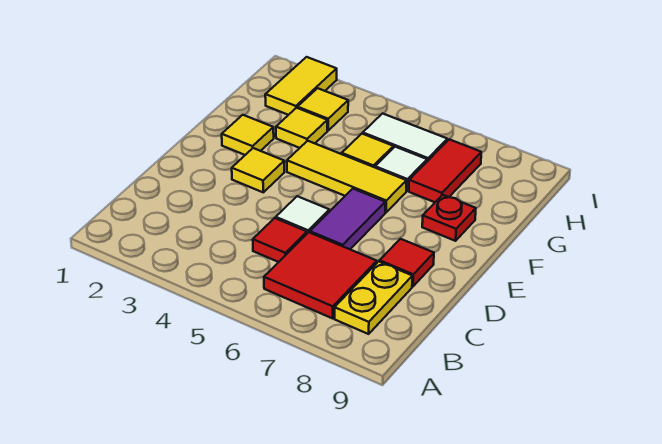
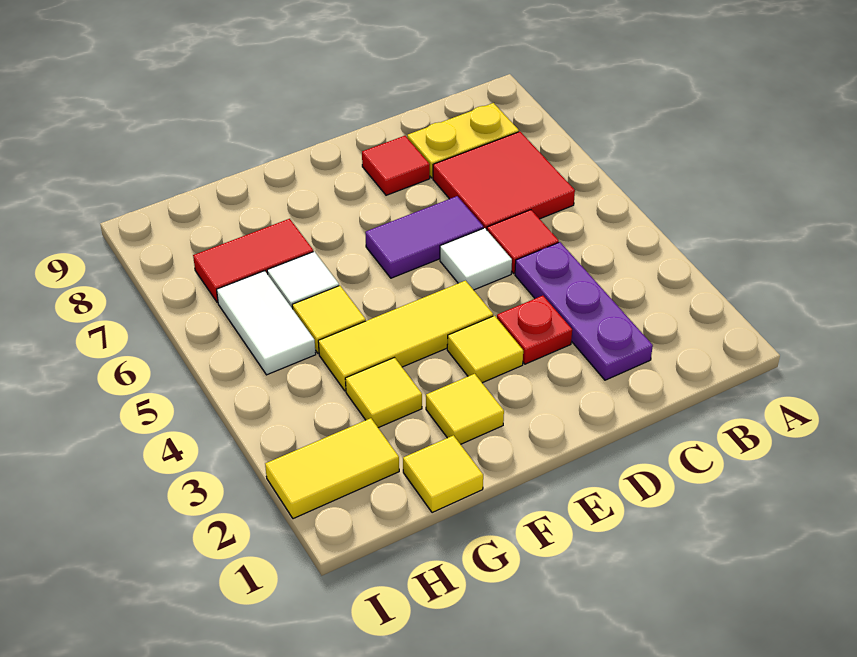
none -> purple plate C2:C4 level 1
yellow tile F4:F6 level 1 -> yellow tile E4:G4 level 1
red plate F8 level 1 -> red plate D3 level 1
yellow tile H3 level 1 -> yellow tile G1 level 1

